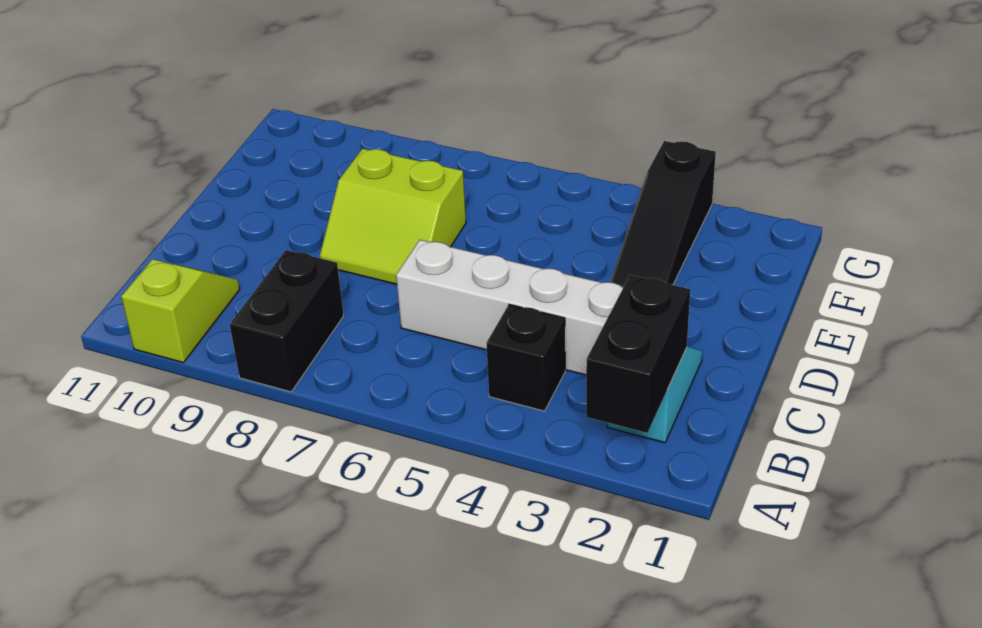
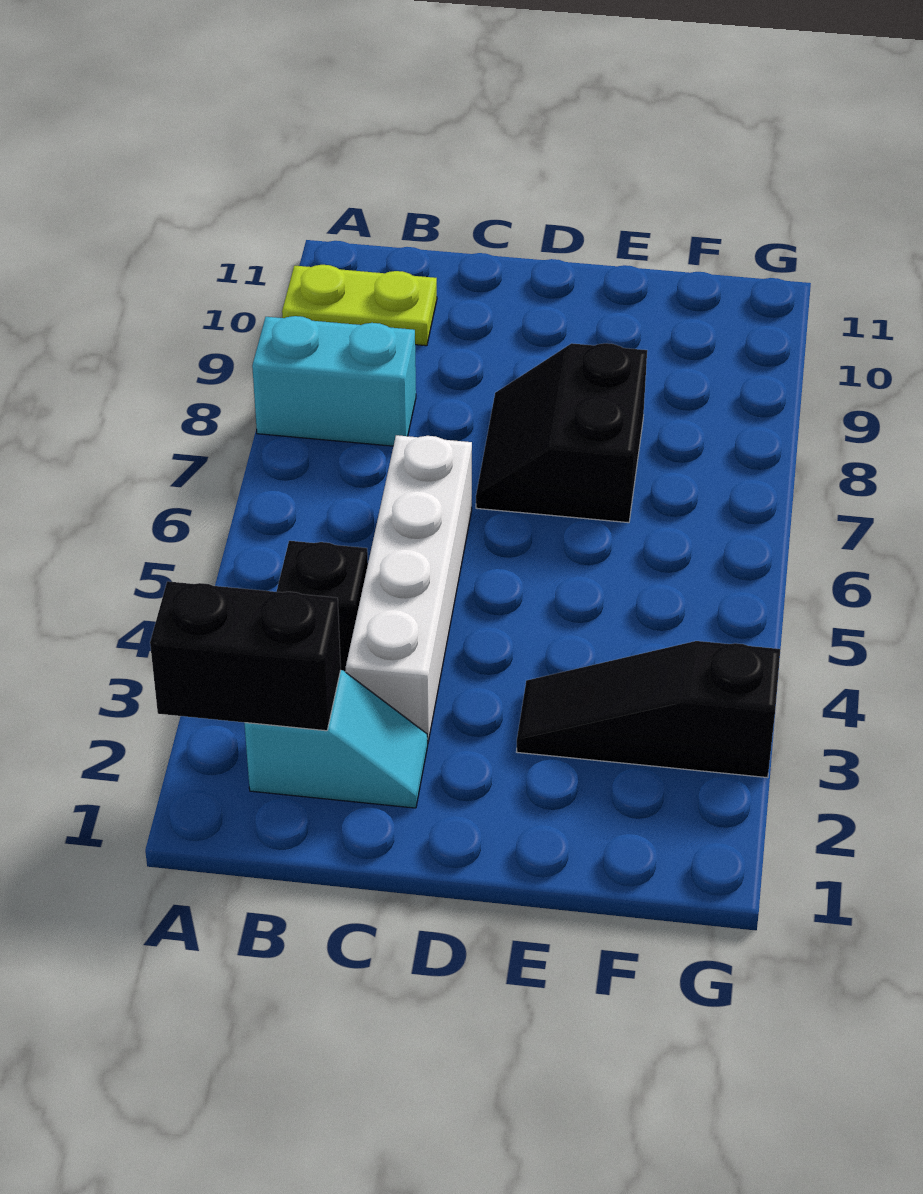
black brick A8:B8 level 1 -> cyan brick A8:B8 level 1
lime slope A10:B10 level 1 top A -> lime plate A10:B10 level 1
lime slope D7:E8 level 1 top E -> black slope D7:E8 level 1 top E

